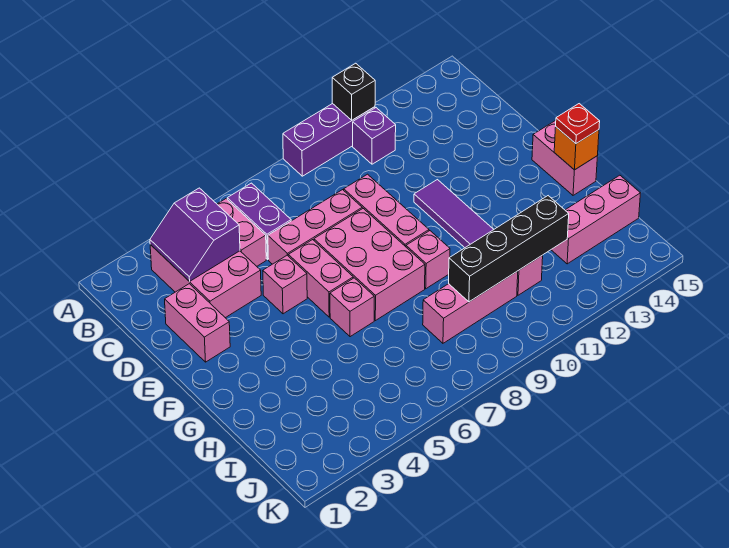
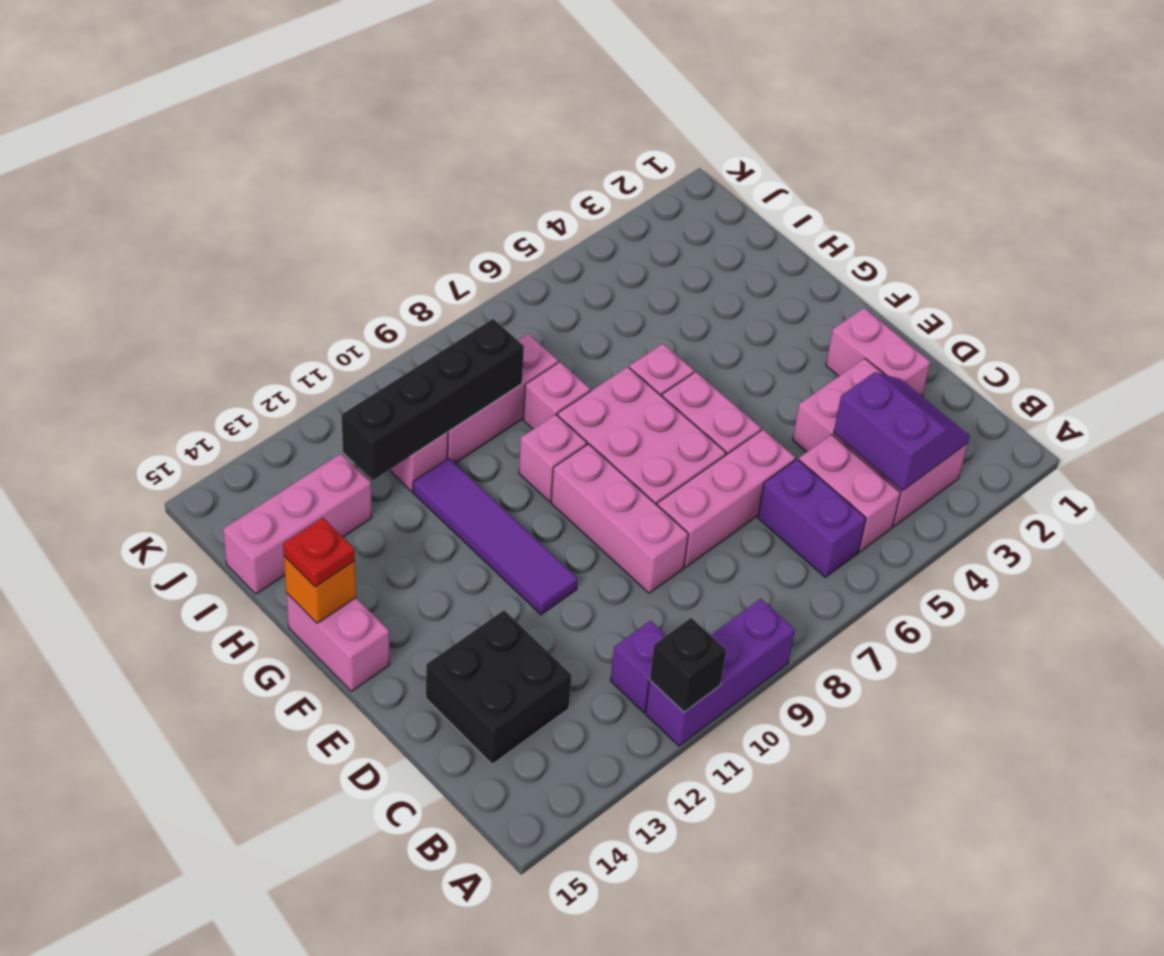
none -> black brick C13:D14 level 1
pink brick E5 level 1 -> pink brick H8 level 1

